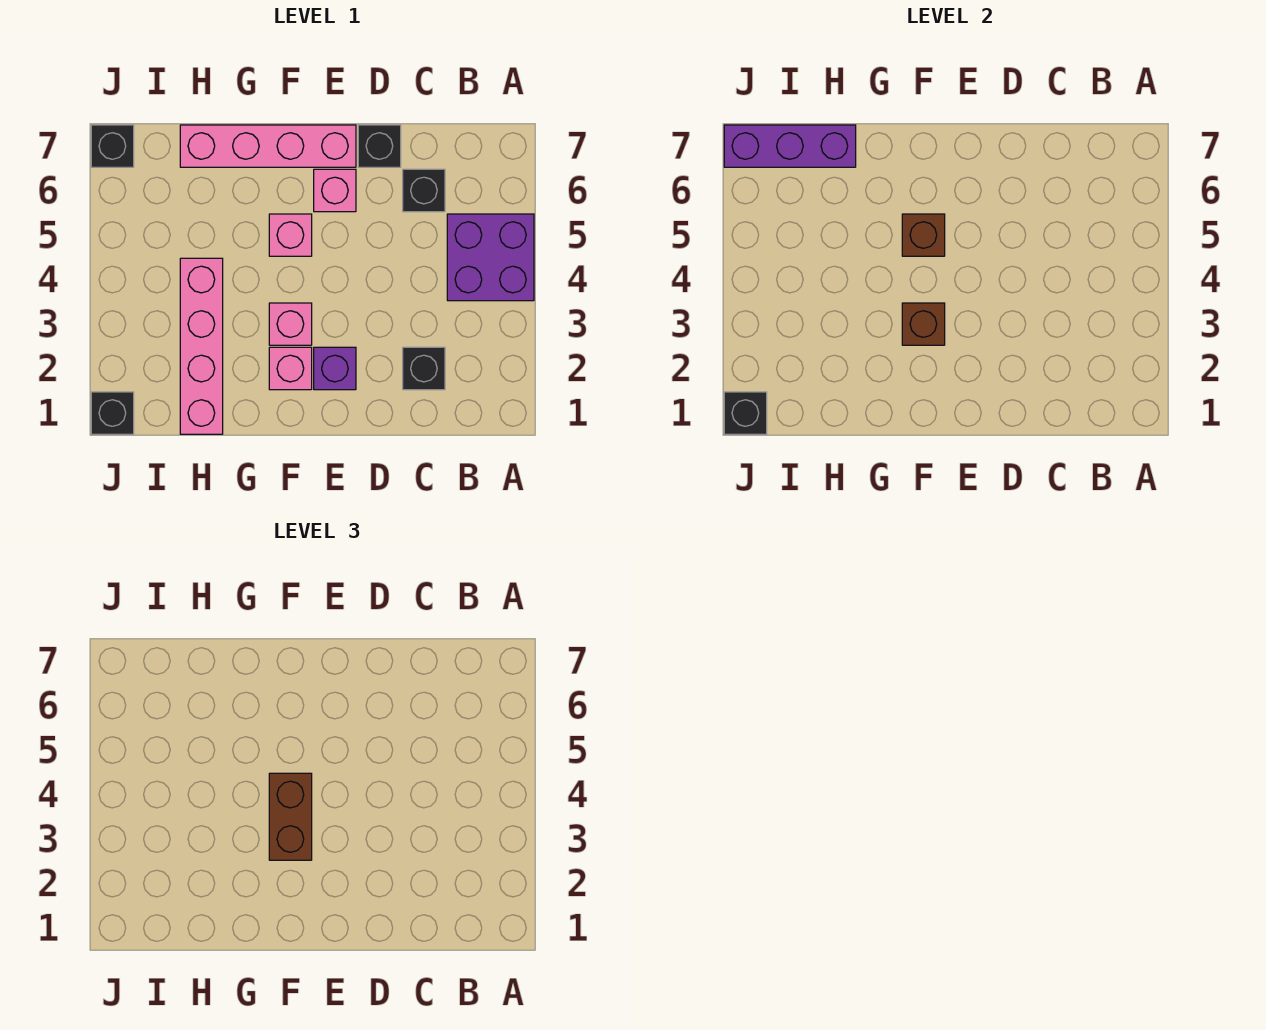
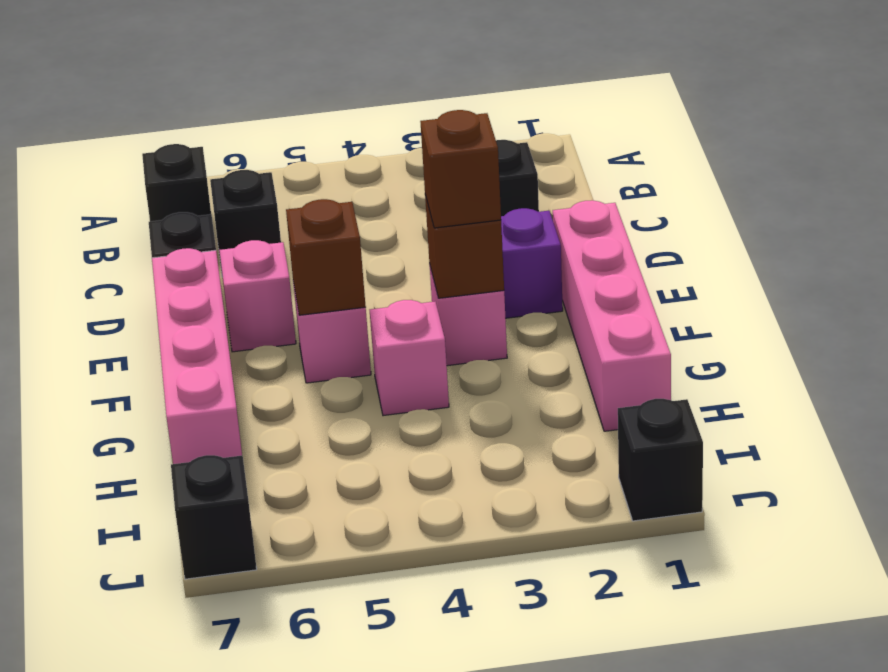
purple brick A4:B5 level 1 -> none
pink brick F2 level 1 -> pink brick G4 level 1
brown brick F3:F4 level 3 -> brown brick F3 level 3
pink brick H1:H4 level 1 -> pink brick E1:H1 level 1
purple brick H7:J7 level 2 -> none
black brick J1 level 2 -> black brick B7 level 1

